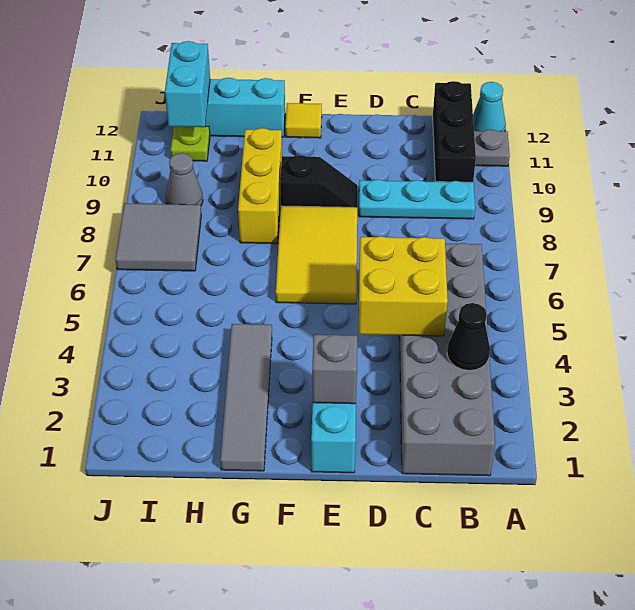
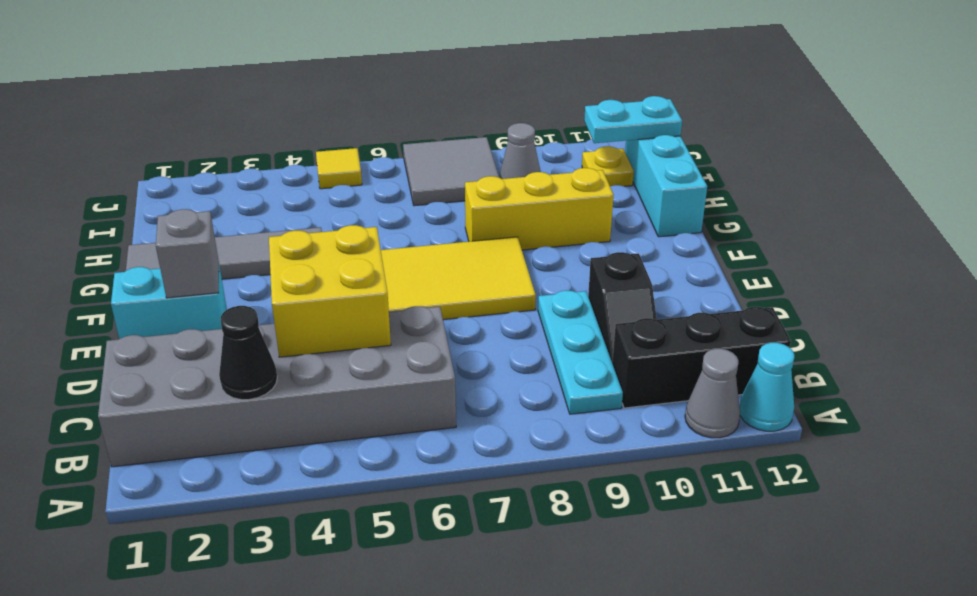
grey plate A11 level 1 -> grey cone A11 level 1
black slope E9:F9 level 1 top F -> black slope C10:D10 level 1 top D
yellow tile F12 level 1 -> yellow tile J5 level 1
lime plate I11 level 1 -> yellow plate I11 level 1
cyan brick I11:I12 level 2 -> cyan plate I11:I12 level 2

